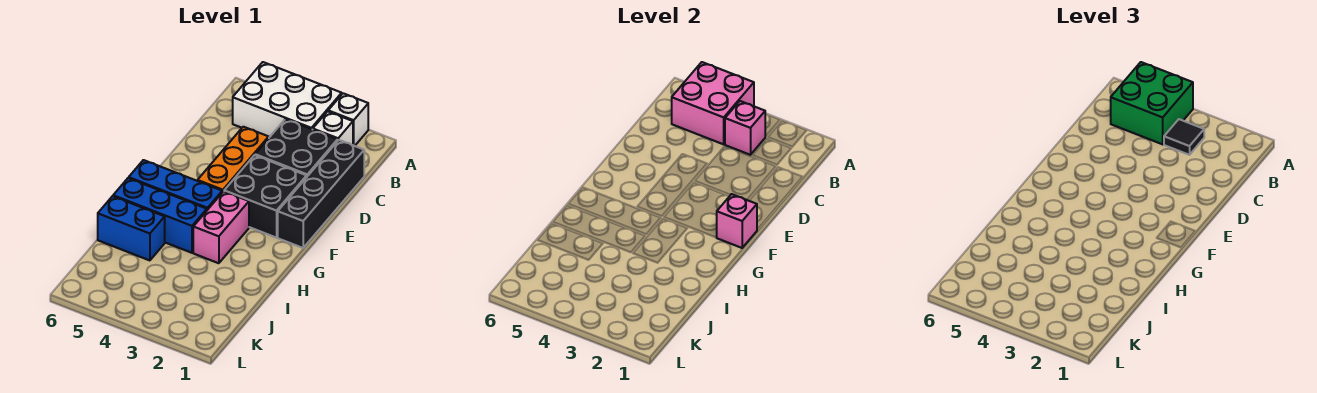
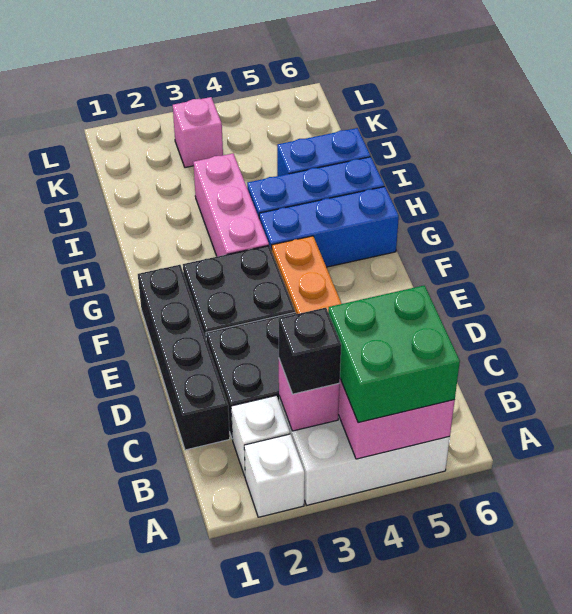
black tile B3 level 3 -> black brick B3 level 3
pink brick F1 level 2 -> pink brick K3 level 1
pink brick G3:H3 level 1 -> pink brick G3:I3 level 1

